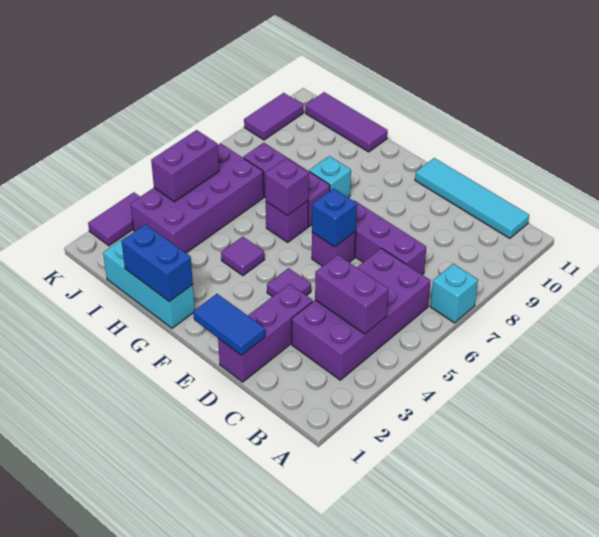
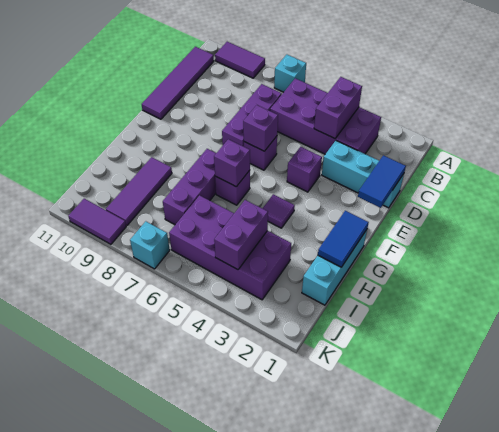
cyan tile B11:E11 level 1 -> purple tile B11:E11 level 1
purple brick D1:D3 level 1 -> cyan brick D1:D3 level 1
purple tile E4 level 1 -> purple brick E4 level 1
blue brick E6 level 2 -> purple brick E6 level 2
blue brick G1:H1 level 2 -> blue tile G1:H1 level 2
cyan brick G8 level 1 -> cyan brick K7 level 1
purple tile H11:J11 level 1 -> purple tile H9:J9 level 1
purple brick J4:J5 level 2 -> purple brick I4:J4 level 2
purple tile K2:K3 level 1 -> purple tile A9:A10 level 1

